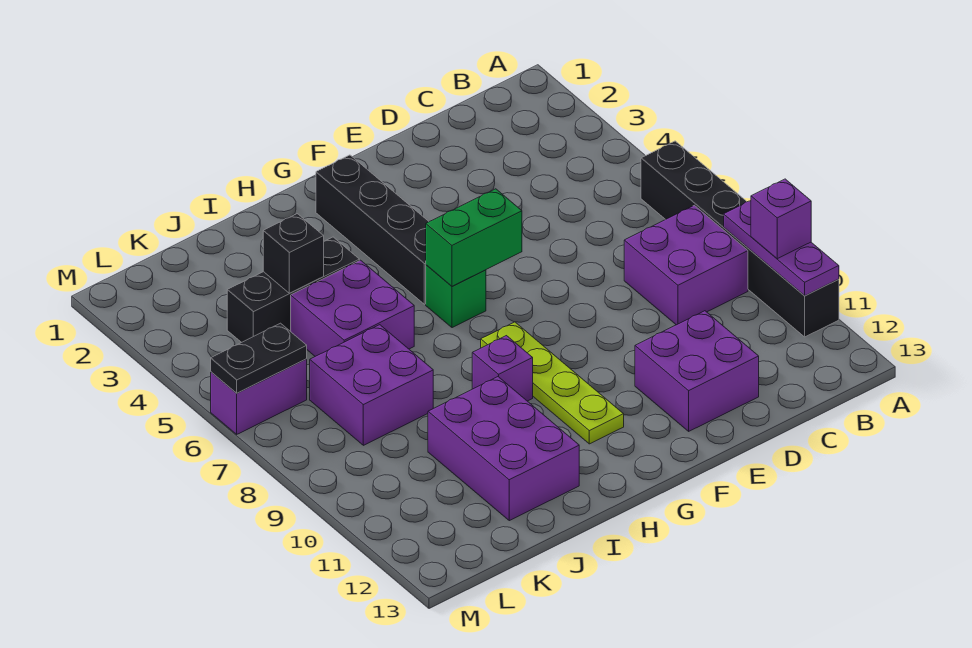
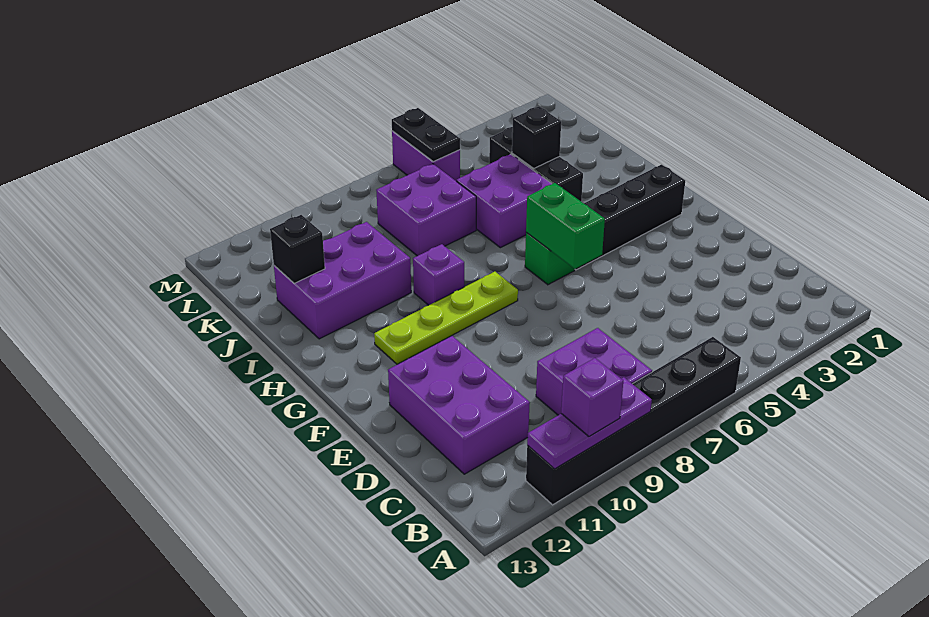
purple brick D11:E12 level 1 -> purple brick C11:E12 level 1
none -> black brick J12 level 2

